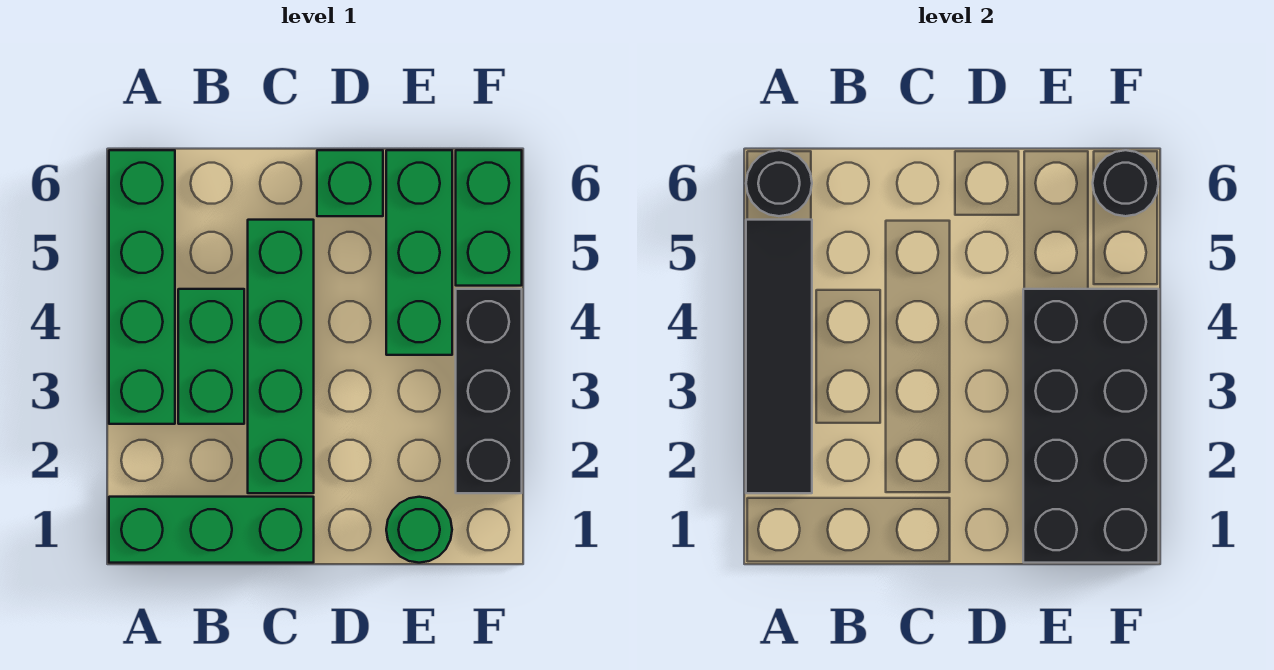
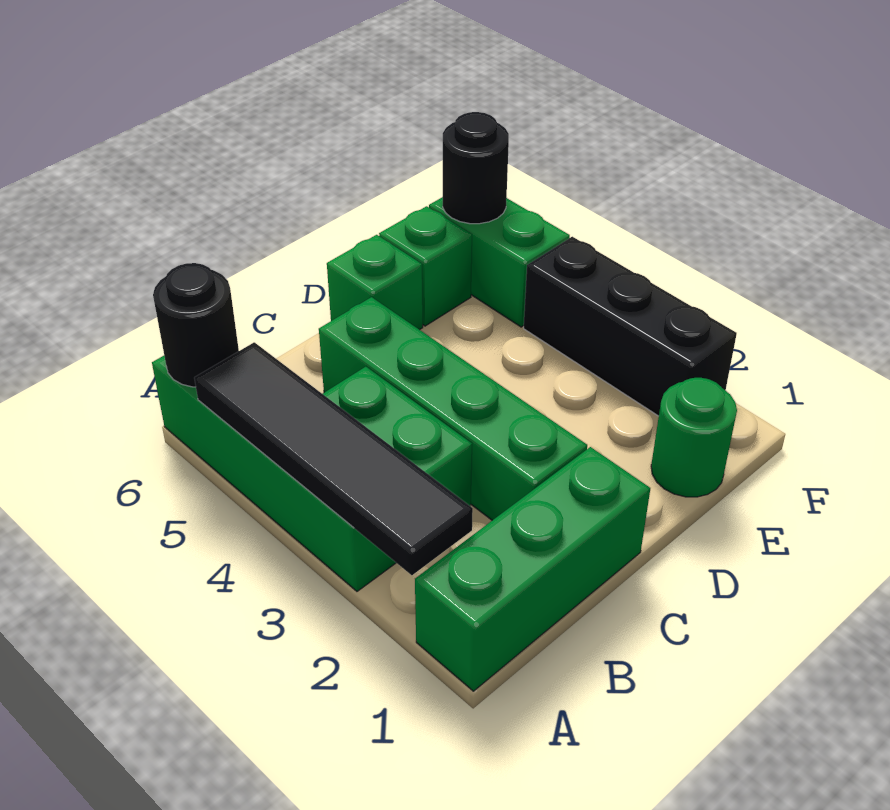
black brick E1:F4 level 2 -> none
green brick E4:E6 level 1 -> green brick E6 level 1

